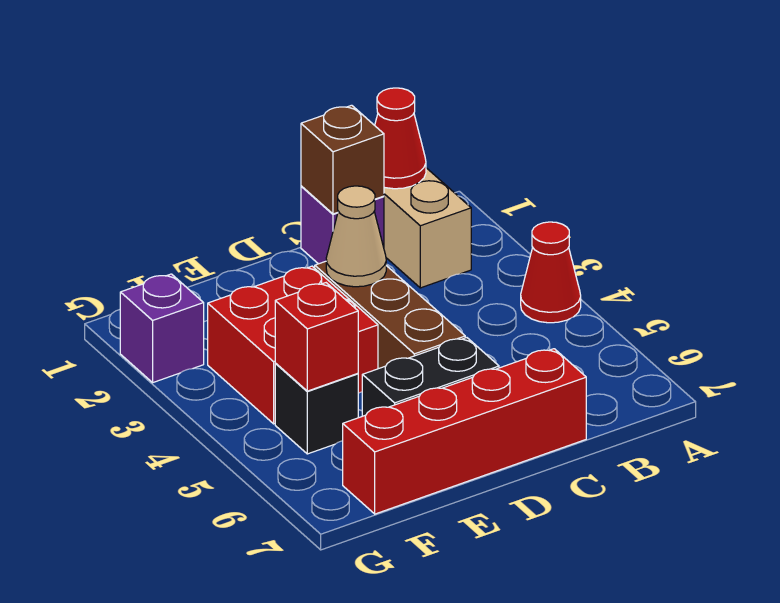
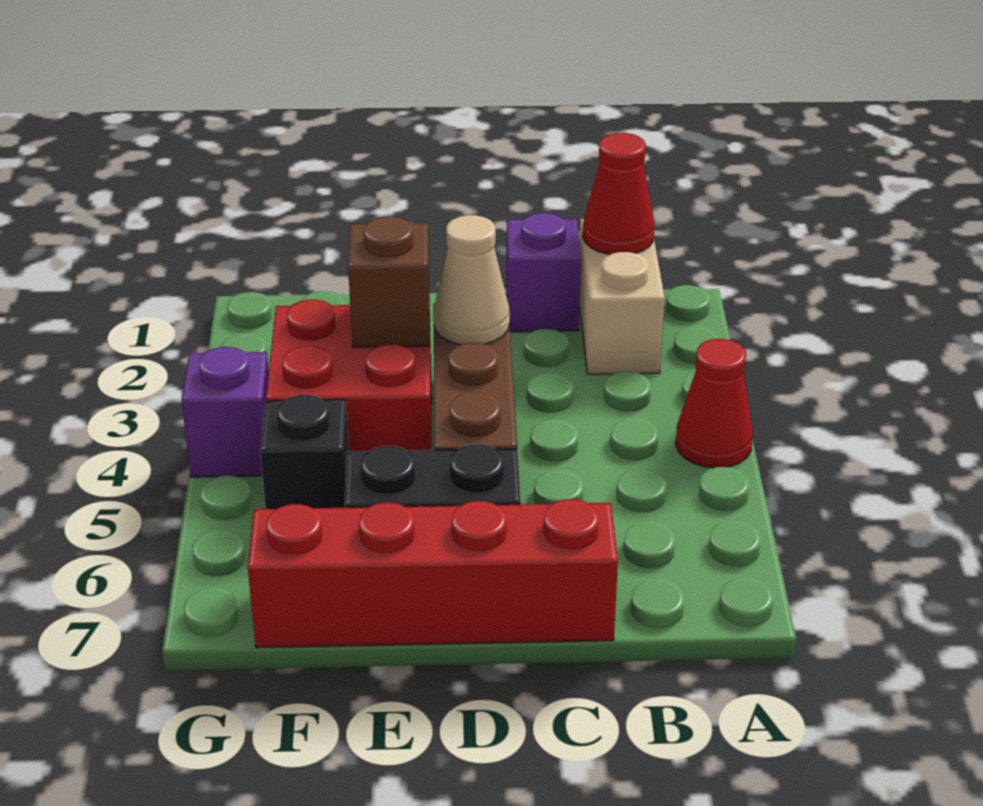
brown brick C1 level 2 -> brown brick E3 level 2
red brick F5 level 2 -> none
purple brick G2 level 1 -> purple brick G4 level 1

